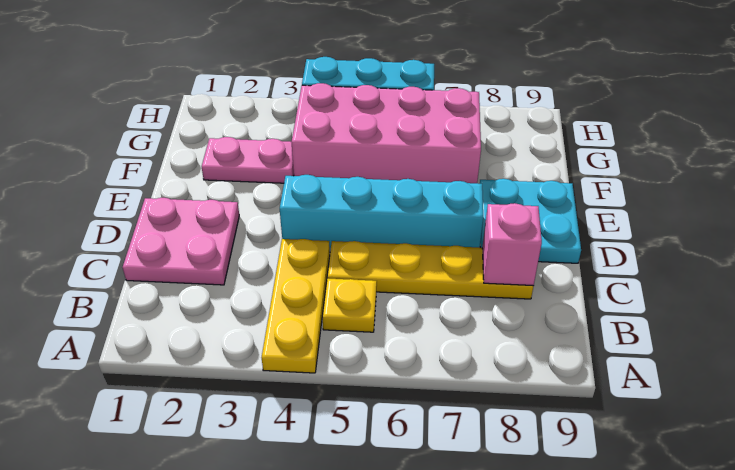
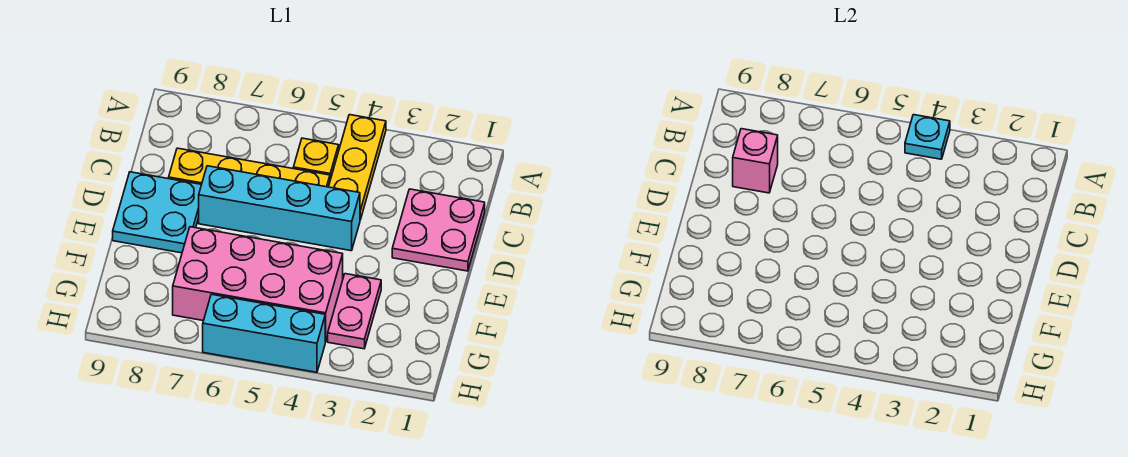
none -> cyan plate A4 level 2
pink plate F2:F3 level 1 -> pink plate F3:G3 level 1

